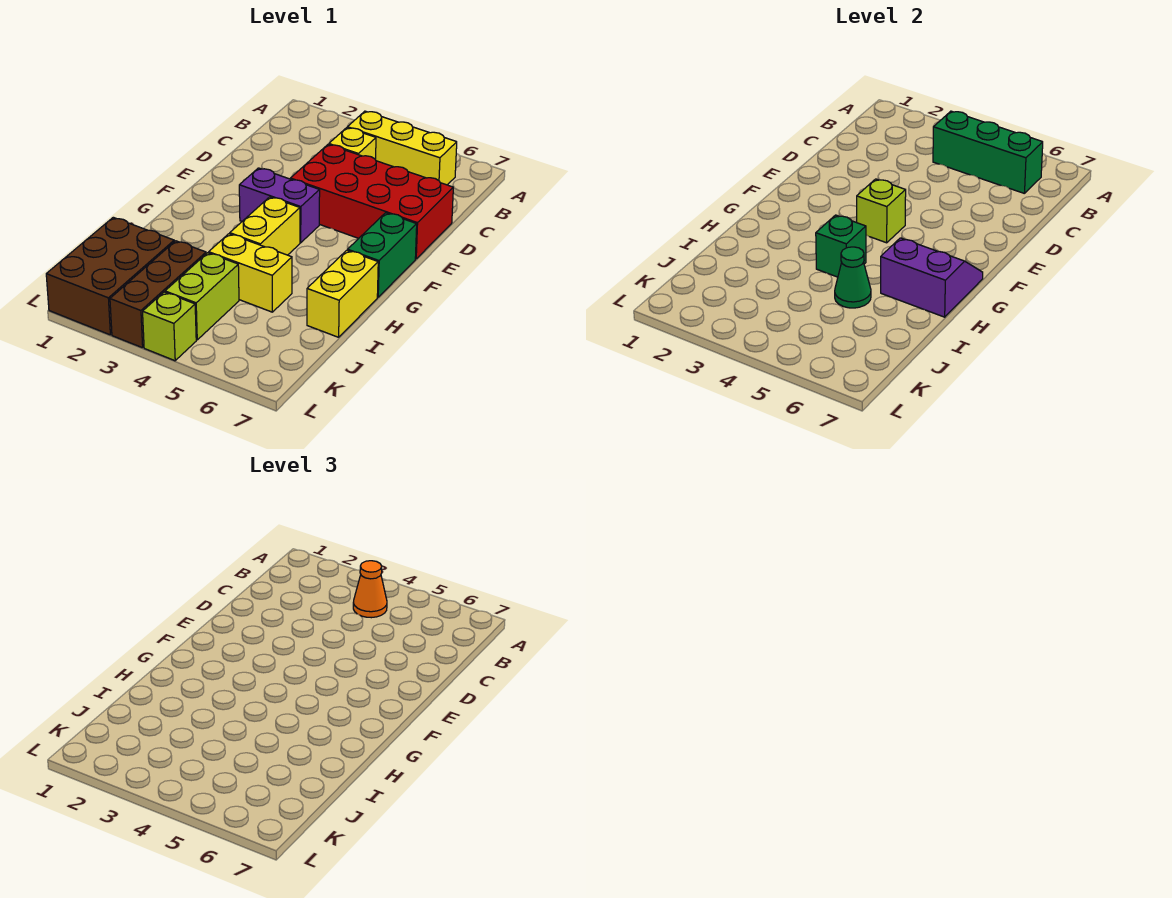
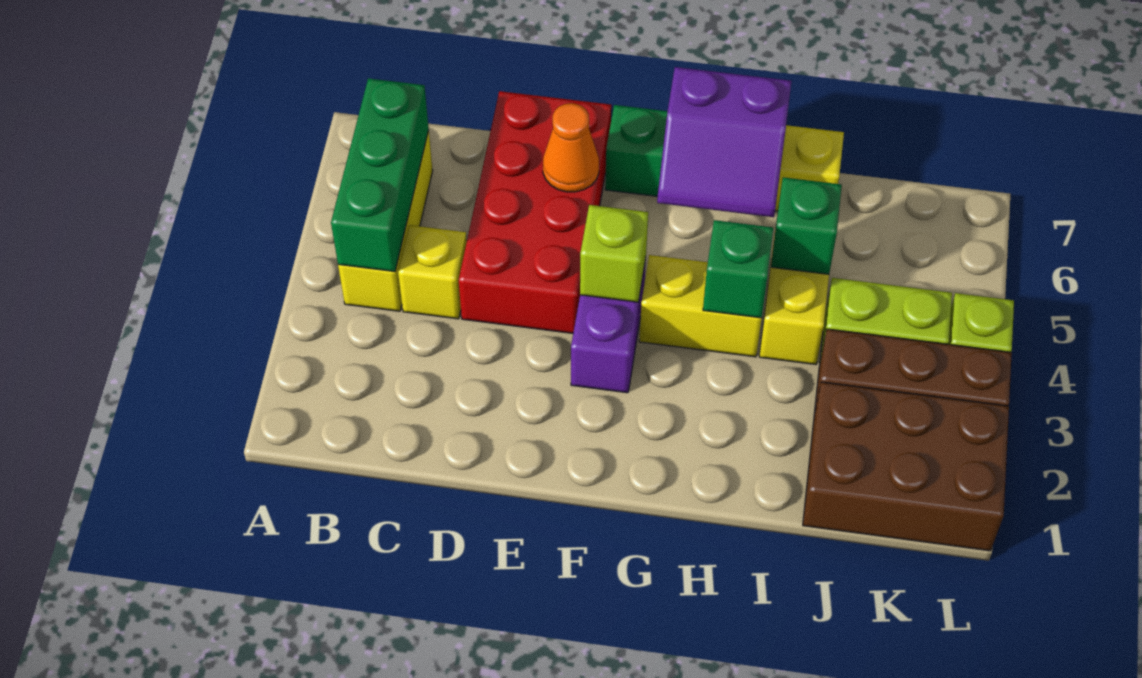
orange cone B4 level 3 -> orange cone E6 level 2
purple slope G6:H7 level 2 top H -> purple slope G6:H7 level 2 top 7
green cone I5 level 2 -> green brick I5 level 2

